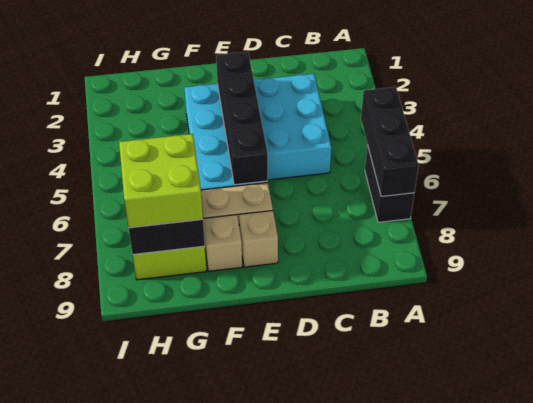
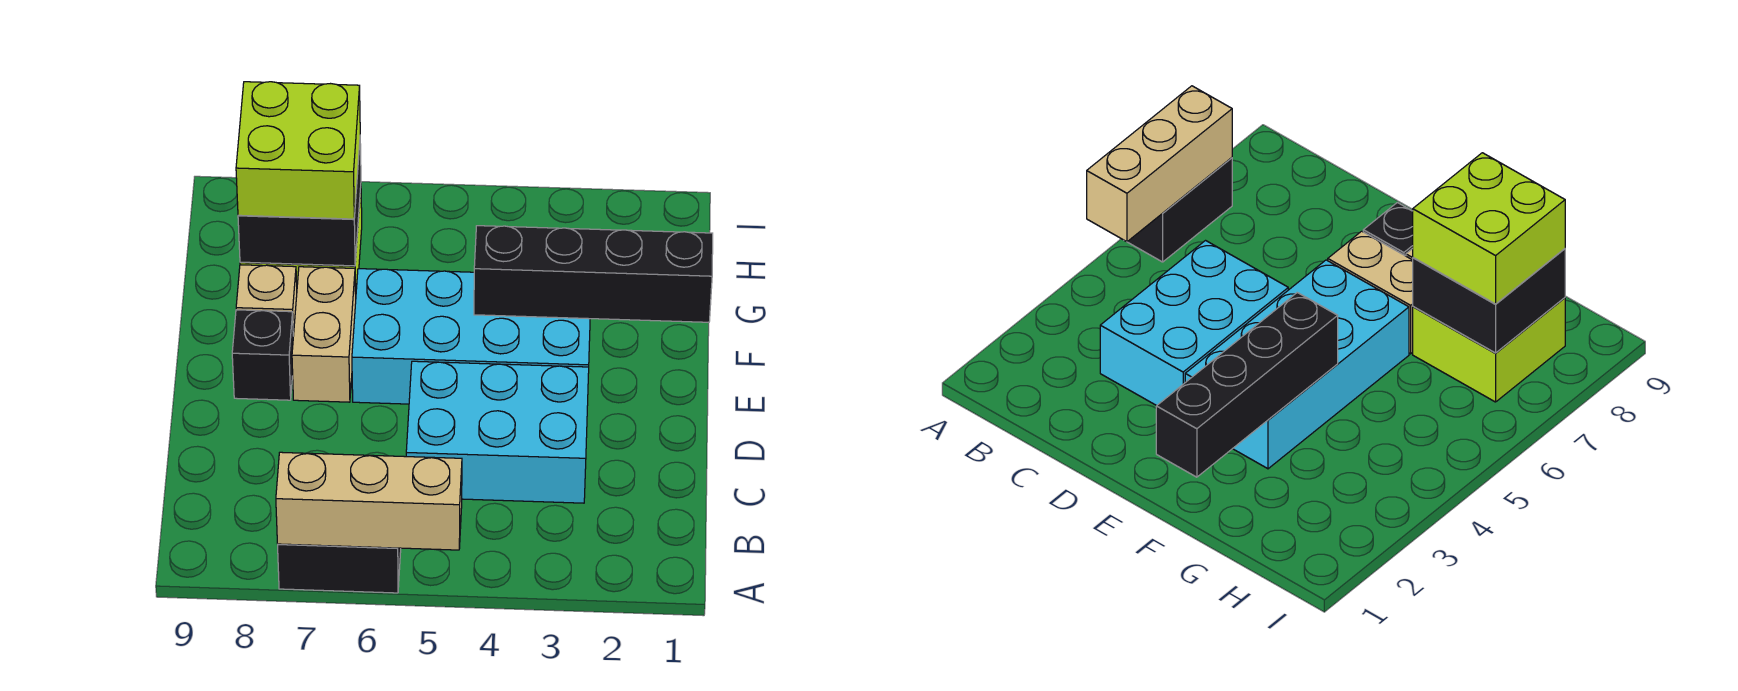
black brick A5:A7 level 2 -> tan brick A5:A7 level 2
black brick E3:E6 level 2 -> black brick F1:F4 level 2
tan brick E8 level 1 -> black brick E8 level 1

